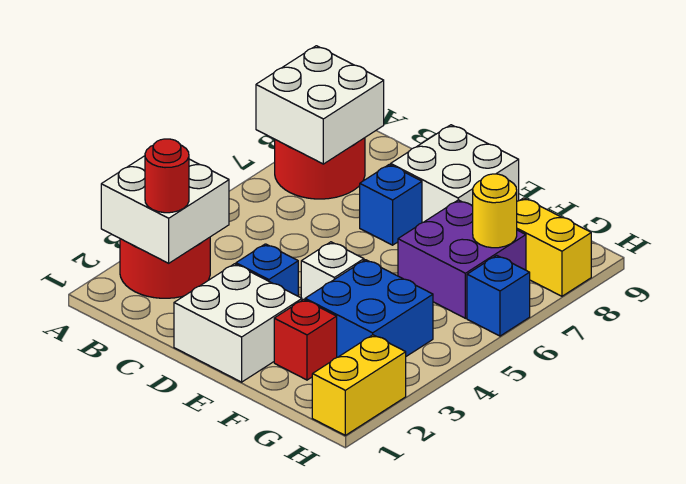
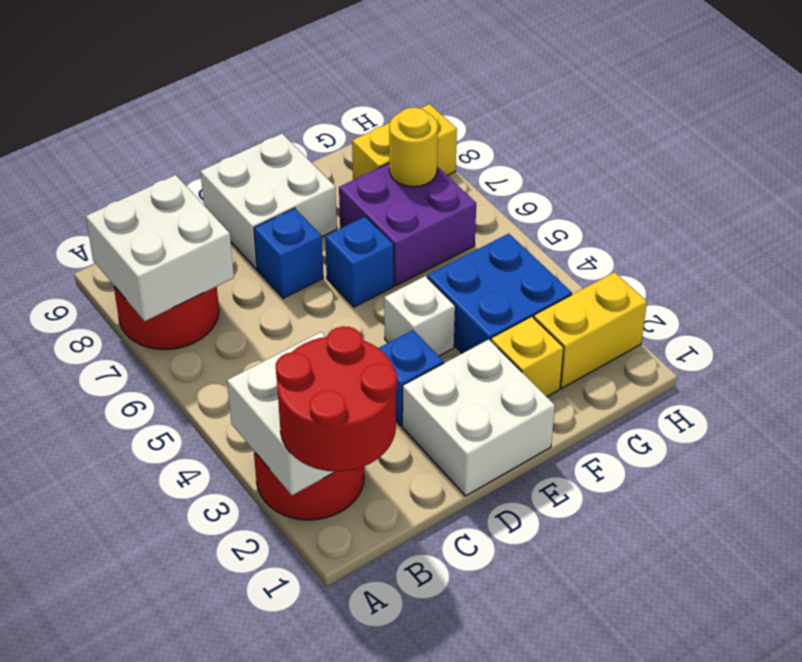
red round brick B2 level 3 -> red round brick A1:B2 level 3
red brick F2 level 1 -> yellow brick F2 level 1
yellow brick H1:H2 level 1 -> yellow brick G2:H2 level 1
blue brick H6 level 1 -> blue brick E6 level 1

